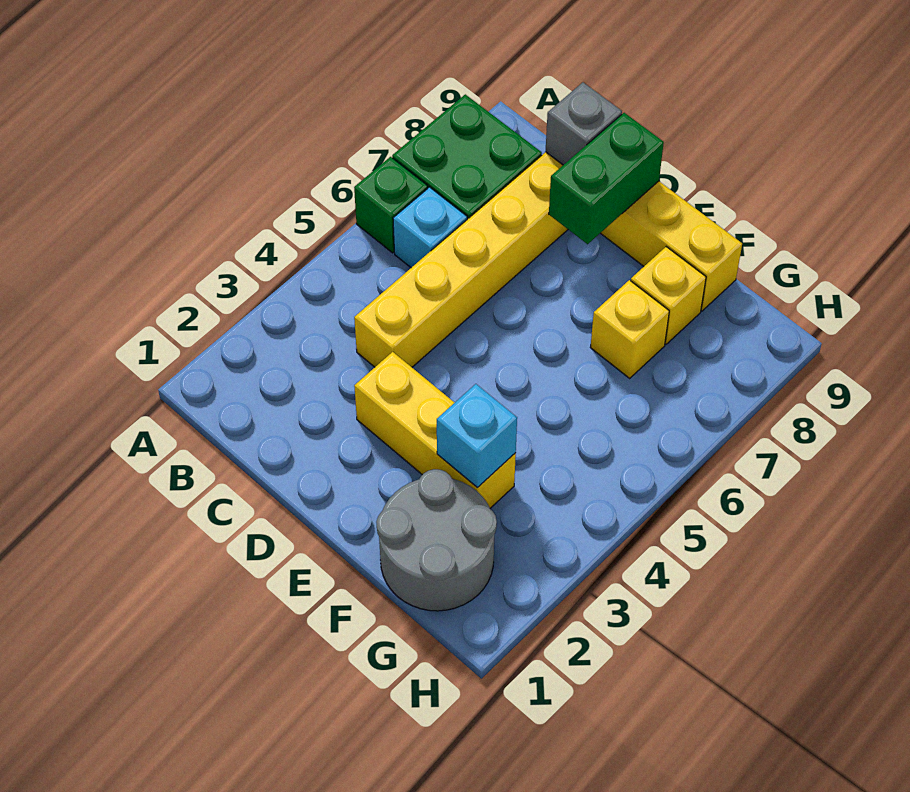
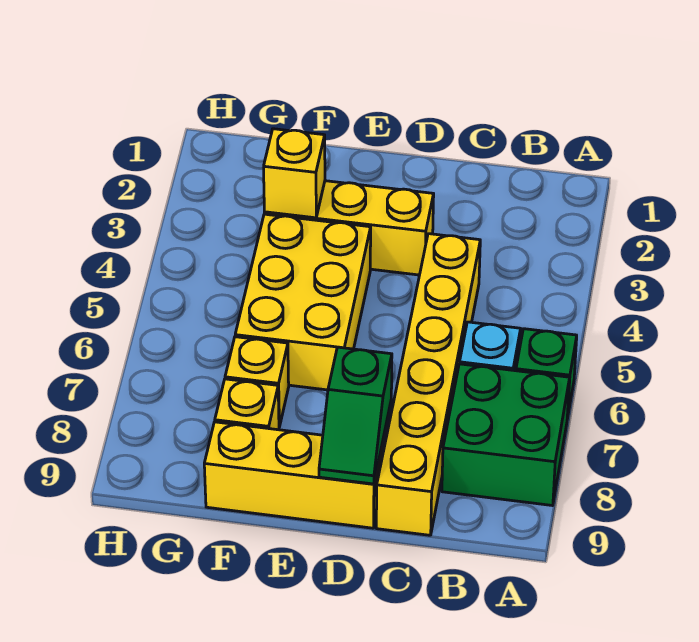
grey brick C9 level 2 -> none
green brick D8:D9 level 2 -> green slope D8:D9 level 2 top 8
none -> yellow brick E4:F6 level 1
grey round brick F1:G2 level 1 -> none
cyan brick F3 level 2 -> yellow brick F3 level 2

